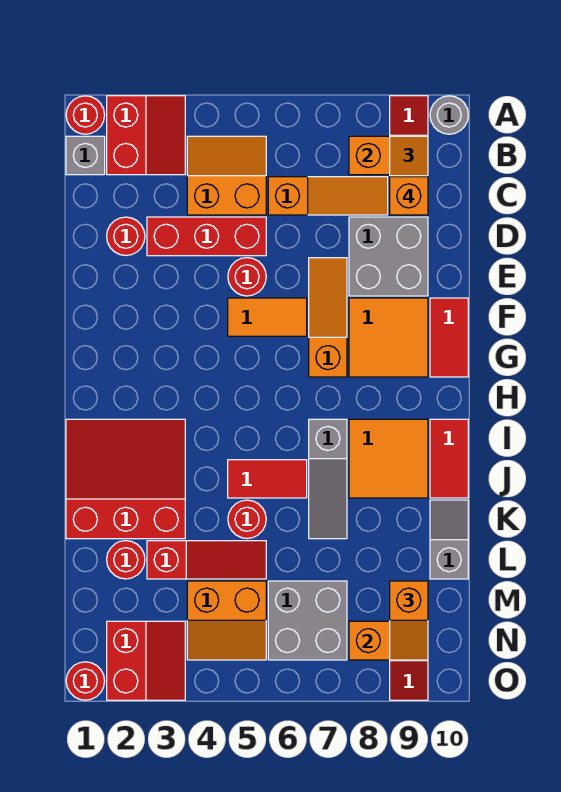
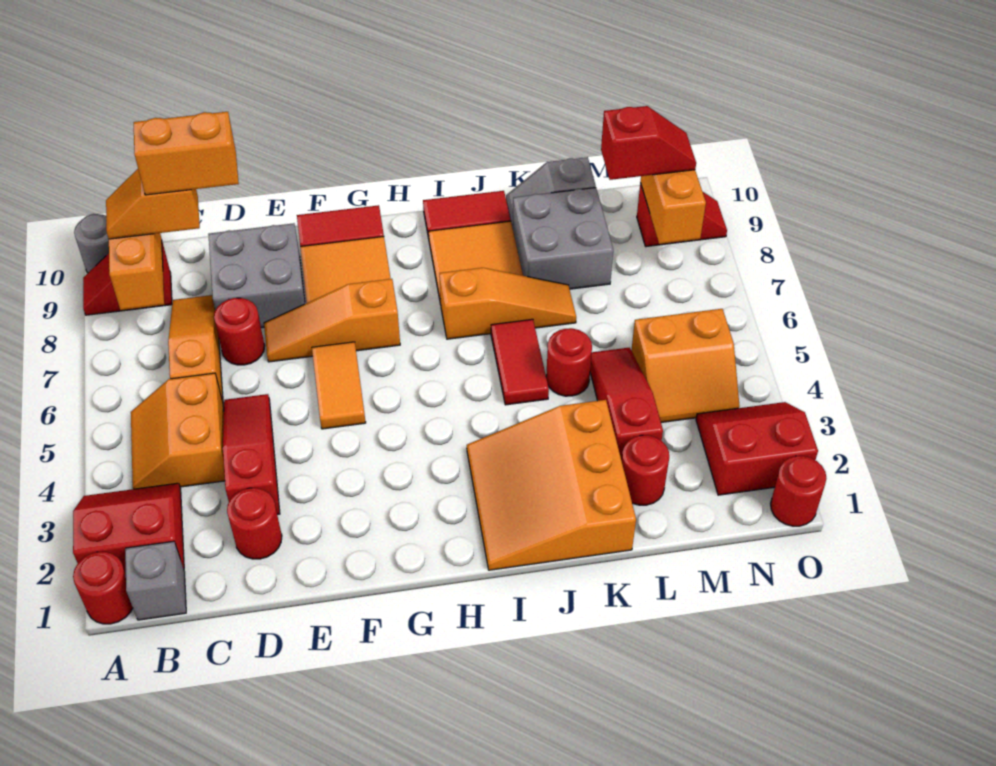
orange brick C9 level 4 -> orange brick C9:D9 level 4
red brick D3:D5 level 1 -> red slope D3:D5 level 1 top 3
red round brick E5 level 1 -> red round brick D7 level 1
red slope I1:K3 level 1 top K -> orange slope I1:K3 level 1 top K
grey slope I7:K7 level 1 top I -> orange slope I7:K7 level 1 top I
orange slope M4:N5 level 1 top M -> orange slope M4:N5 level 1 top 5
grey brick M6:N7 level 1 -> grey brick K8:L9 level 1
orange slope M9:N9 level 3 top M -> red slope M9:N9 level 3 top M

